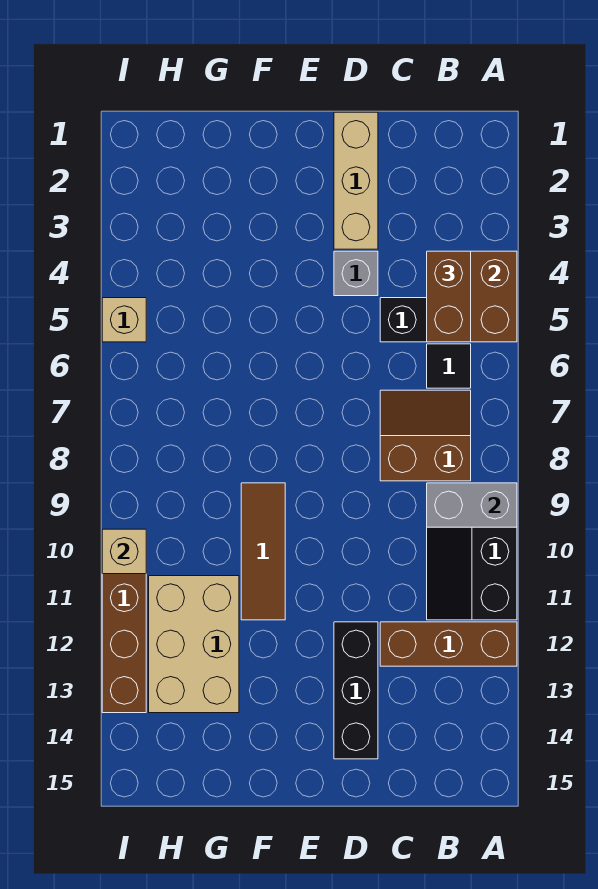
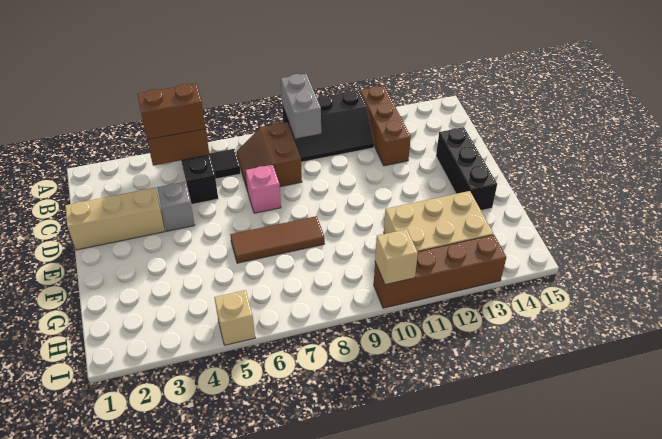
none -> pink brick D7 level 1
black brick D12:D14 level 1 -> black brick D14:F14 level 1
brown tile F9:F11 level 1 -> brown tile F6:F8 level 1

